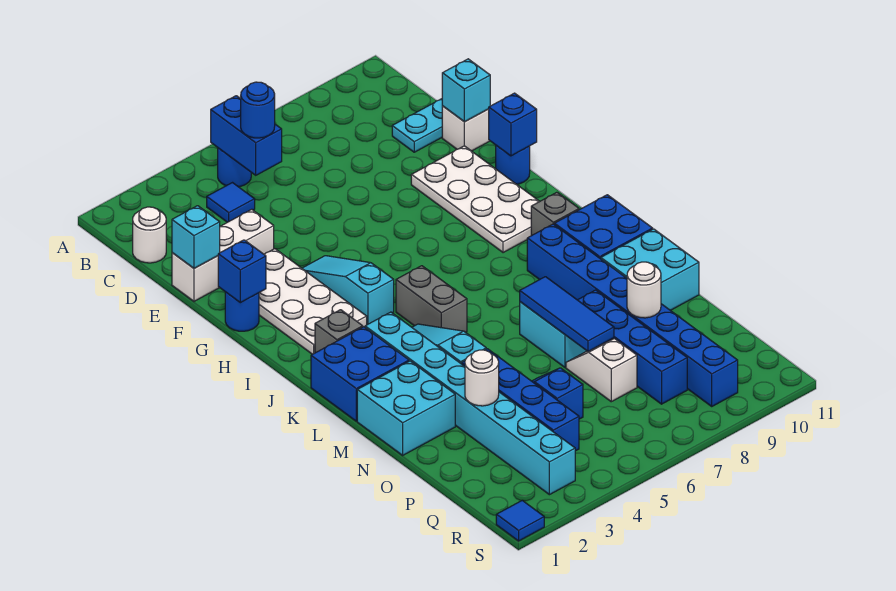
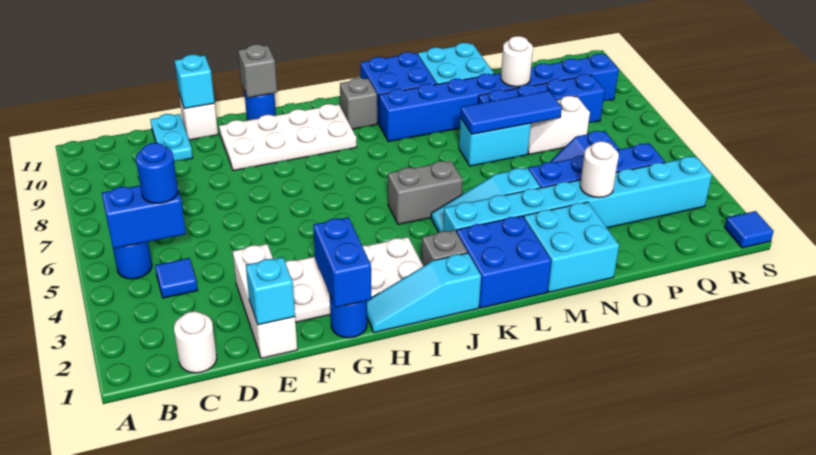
blue brick G1 level 2 -> blue brick G1:G2 level 2
cyan slope G4:I4 level 1 top I -> cyan slope H1:J1 level 1 top J
blue brick G11 level 2 -> grey brick G11 level 2

